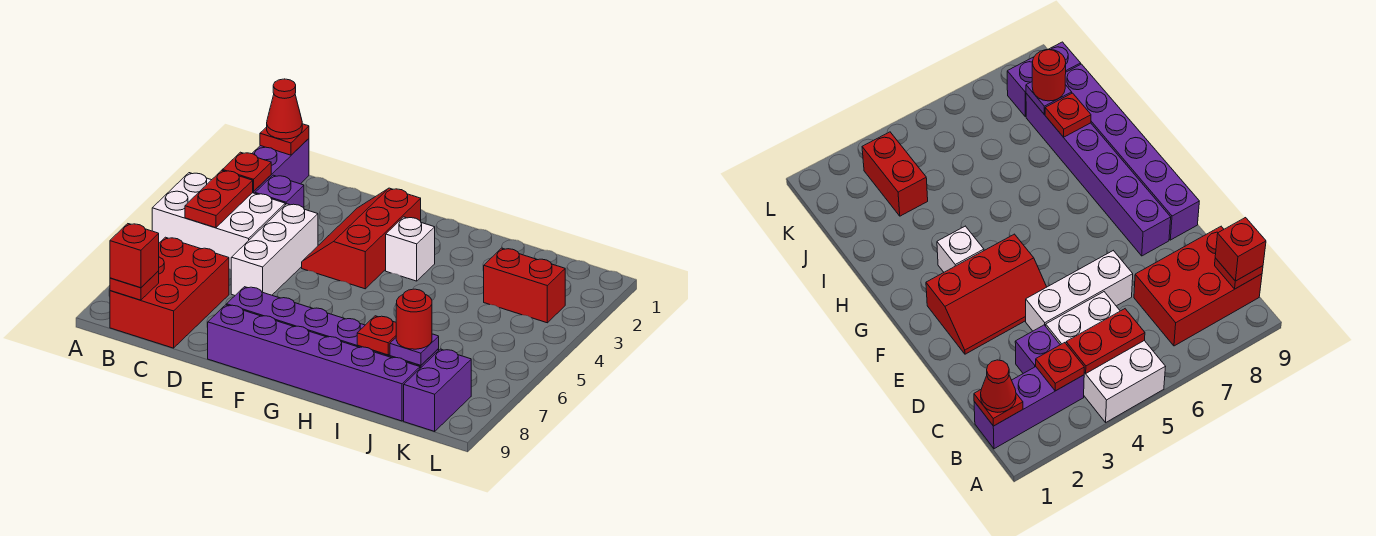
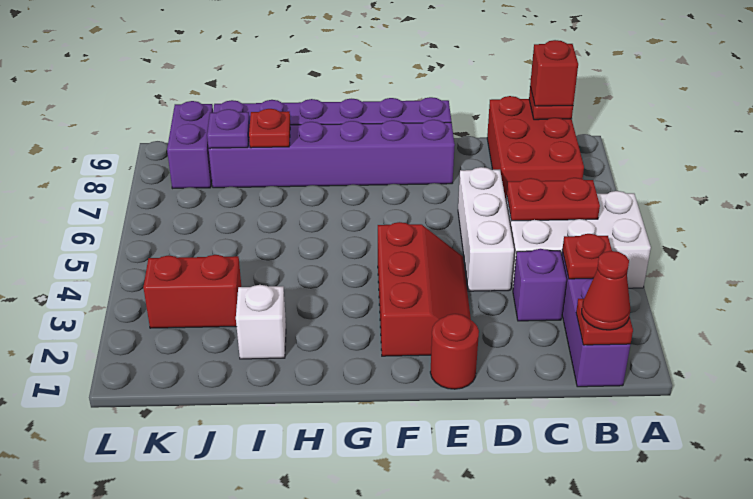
red plate B4:B5 level 2 -> red plate B5:C5 level 2
white brick G3 level 1 -> white brick I2 level 1
red round brick J8 level 3 -> red round brick E1 level 1

